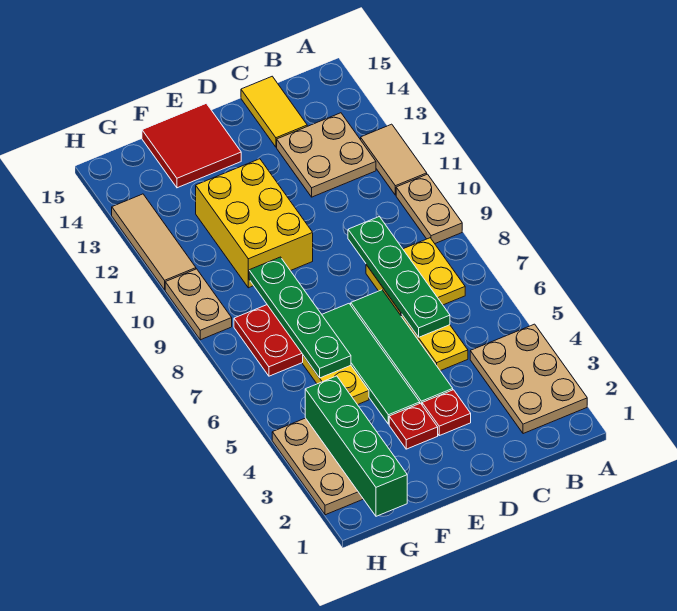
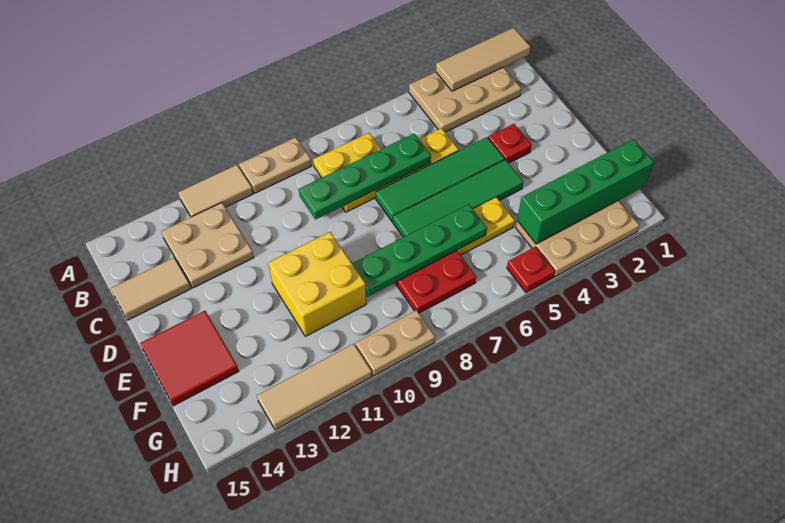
none -> tan tile A1:A3 level 2
yellow tile C14:C15 level 1 -> tan tile C14:C15 level 1
red plate E3 level 1 -> red plate H5 level 1
yellow brick E10:F12 level 1 -> yellow brick E10:F11 level 1

